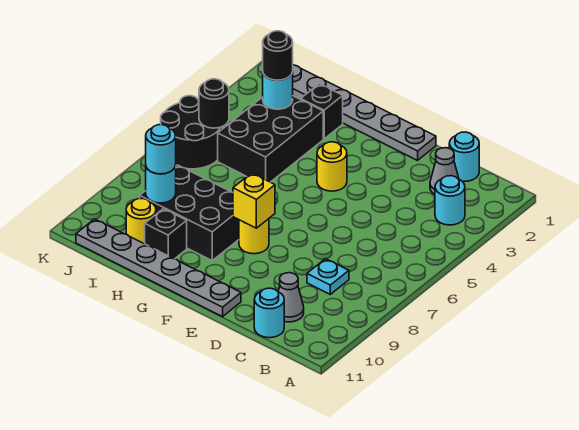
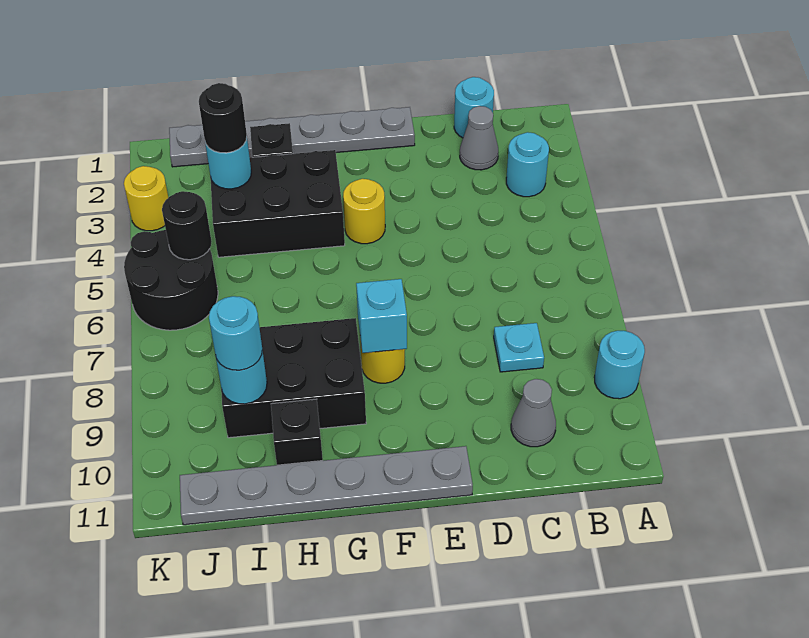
cyan round brick C11 level 1 -> cyan round brick A9 level 1
yellow brick F8 level 2 -> cyan brick F8 level 2
black brick H3:I5 level 1 -> black brick G3:I4 level 1
yellow round brick I10 level 1 -> yellow round brick K3 level 1

